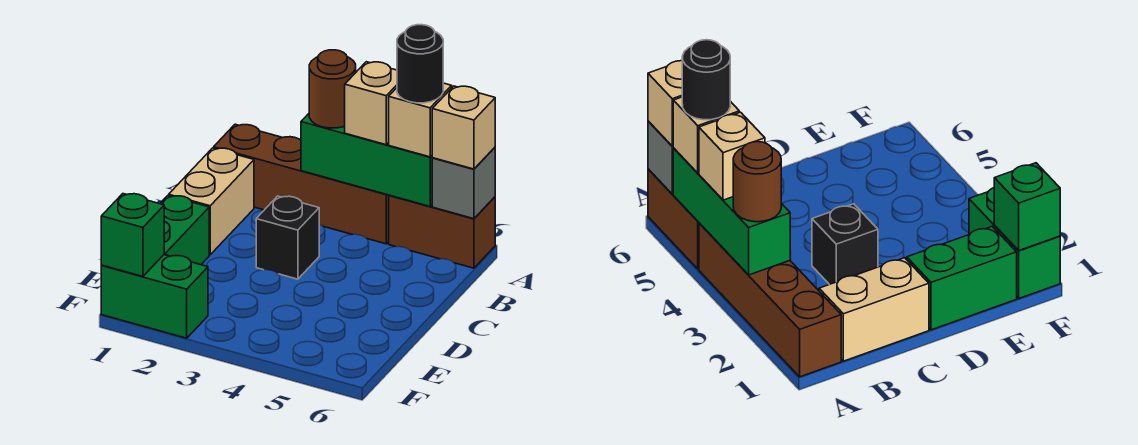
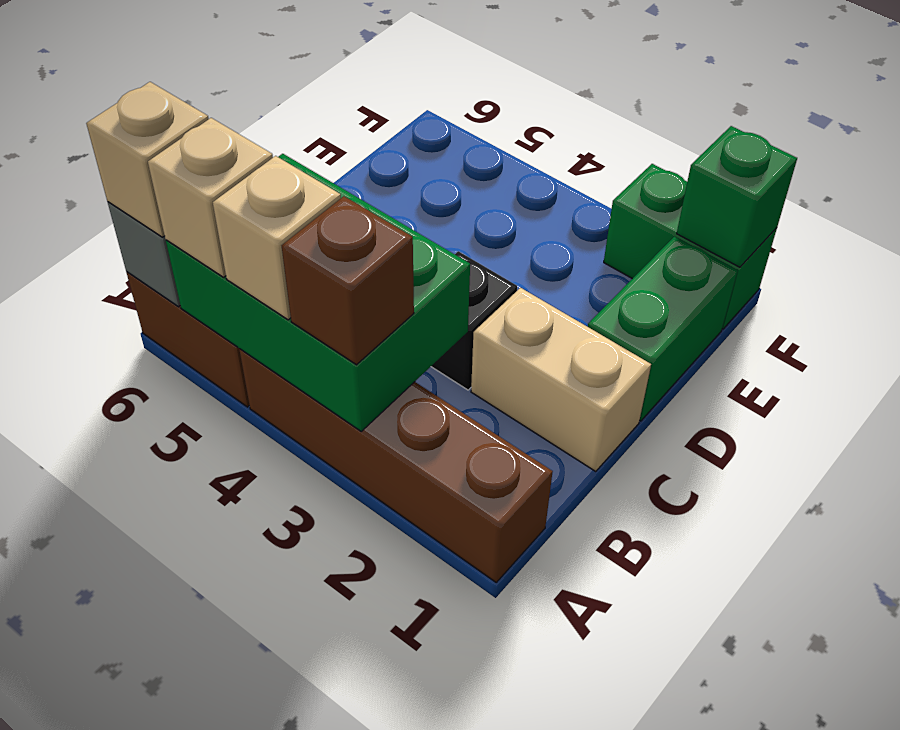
green brick A3:A5 level 2 -> green brick A3:B5 level 2
brown round brick A3 level 3 -> brown brick A3 level 3
black round brick A5 level 4 -> none
tan brick B1:C1 level 1 -> tan brick C1:C2 level 1

